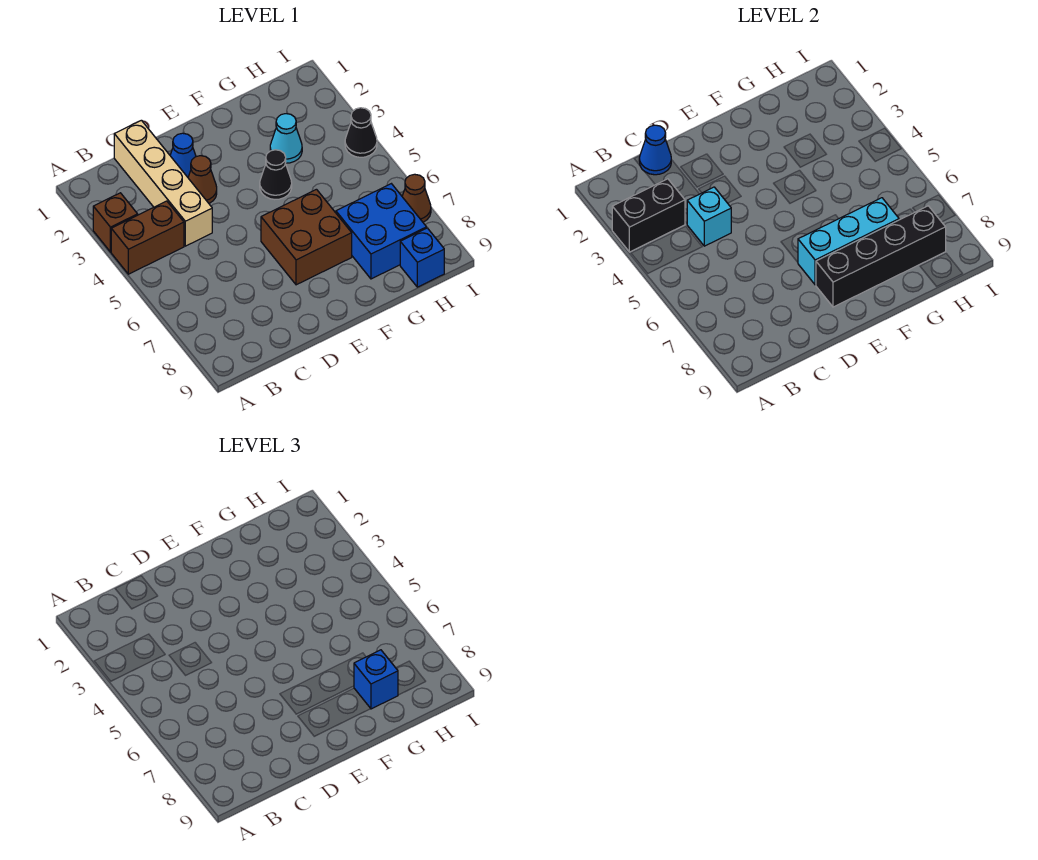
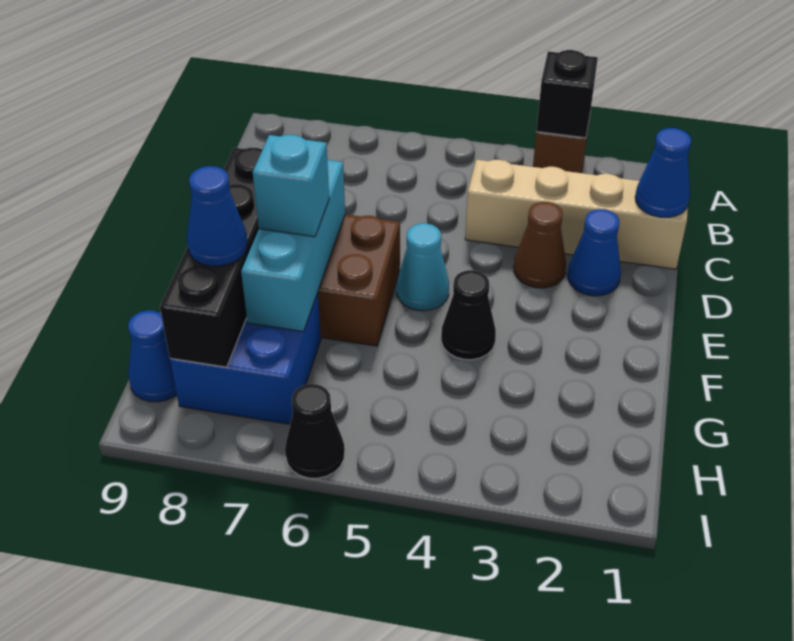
black brick A3:B3 level 2 -> black brick A3 level 2
brown brick A4:B4 level 1 -> none
cyan brick C4 level 2 -> cyan brick F7 level 3
cyan cone G3 level 1 -> cyan cone E5 level 1
blue brick G8 level 3 -> blue cone G8 level 3
blue brick H9 level 1 -> blue cone H9 level 1
black cone I4 level 1 -> black cone I6 level 1
brown cone I7 level 1 -> none

